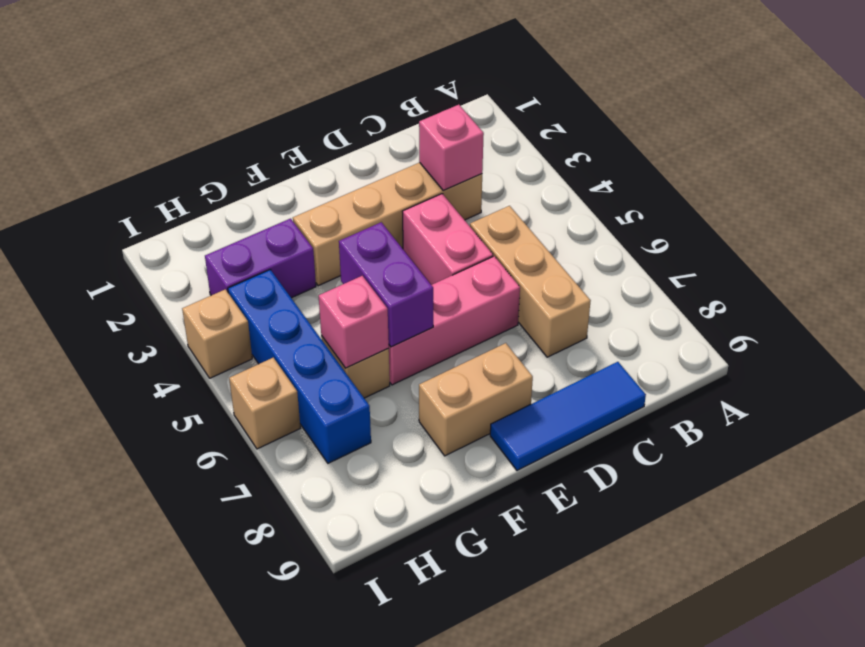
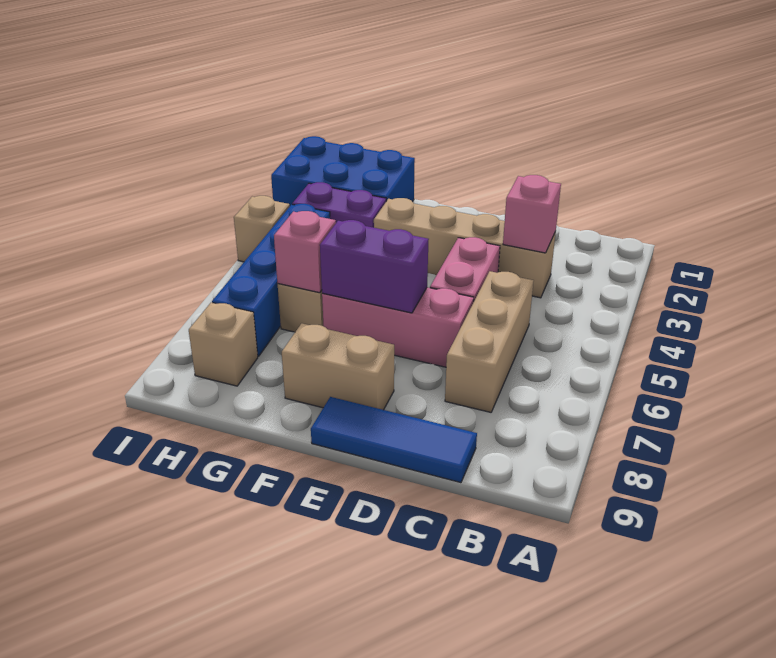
purple brick F5:F6 level 2 -> purple brick E6:F6 level 2
none -> blue brick G1:I2 level 1
tan brick I6 level 1 -> tan brick H8 level 1

